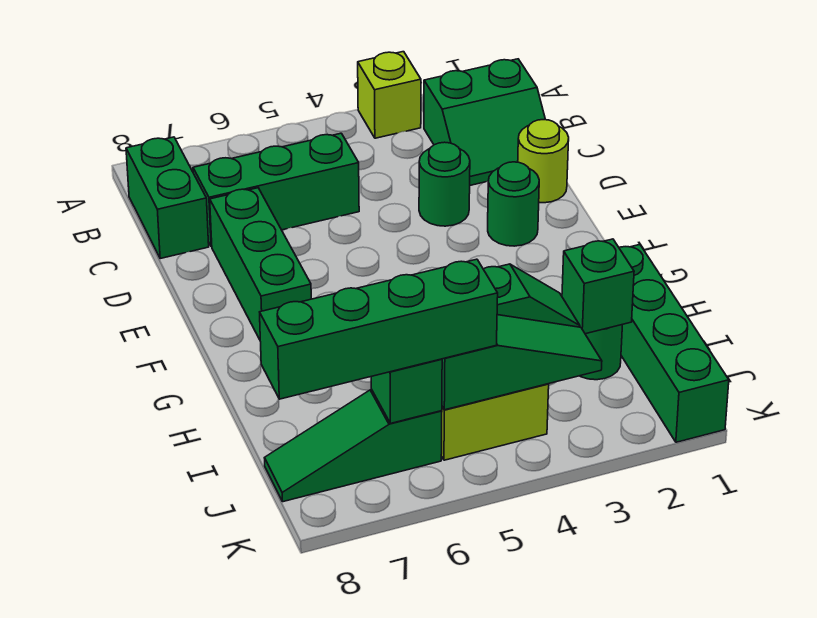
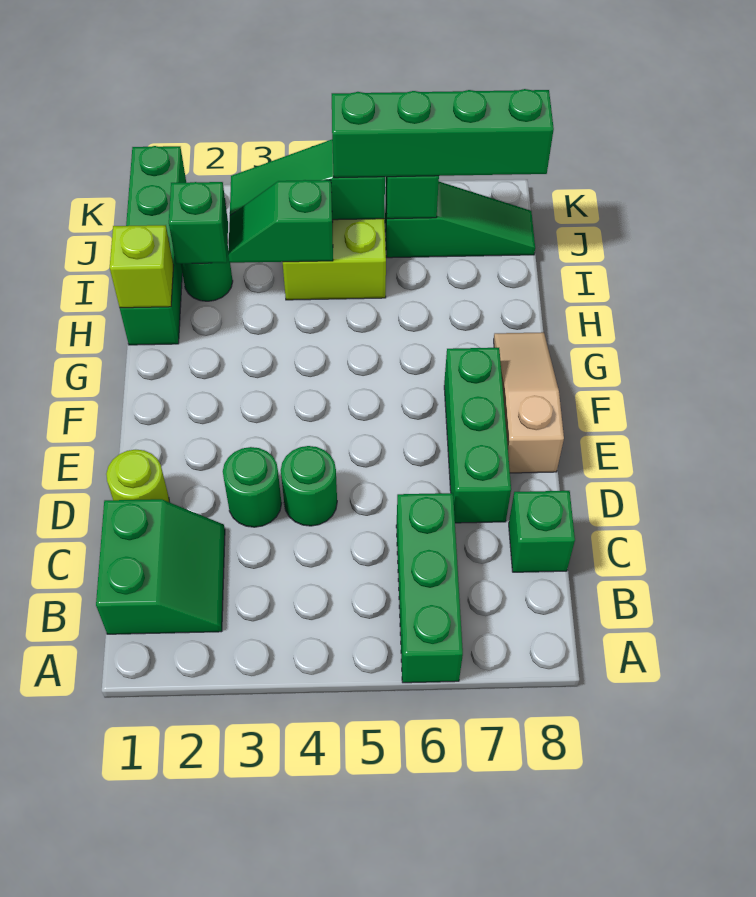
lime brick A3 level 1 -> lime brick H1 level 2
green slope B1:C2 level 1 top B -> green slope B1:C2 level 1 top 1
green brick B8:C8 level 1 -> green brick C8 level 1
green brick C5:C7 level 1 -> green brick A6:C6 level 1
green round brick E2 level 1 -> green round brick D4 level 1
none -> tan slope E8:G8 level 1 top E

